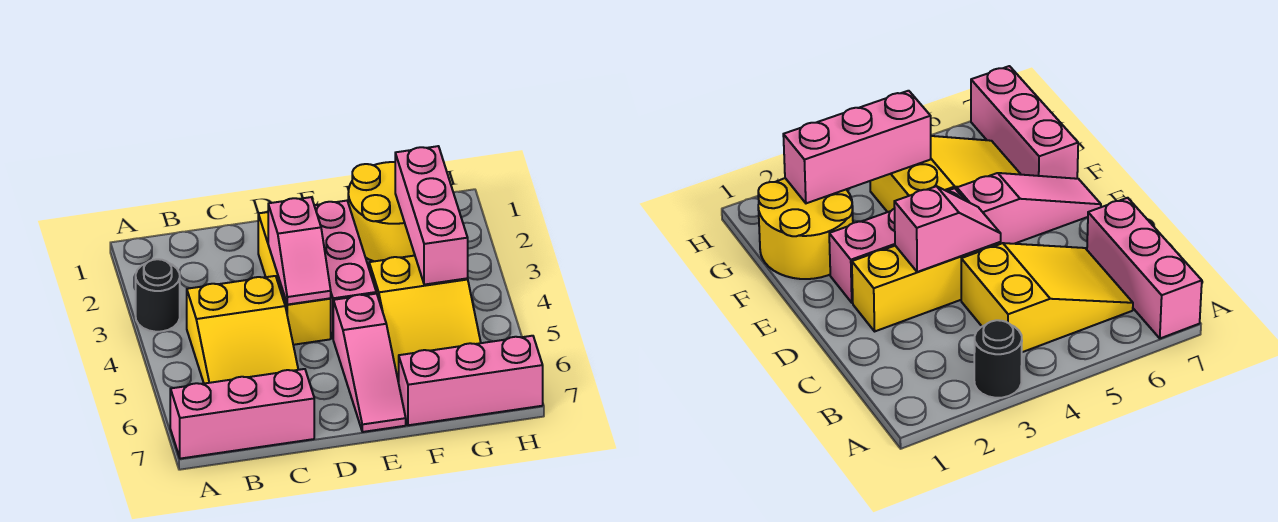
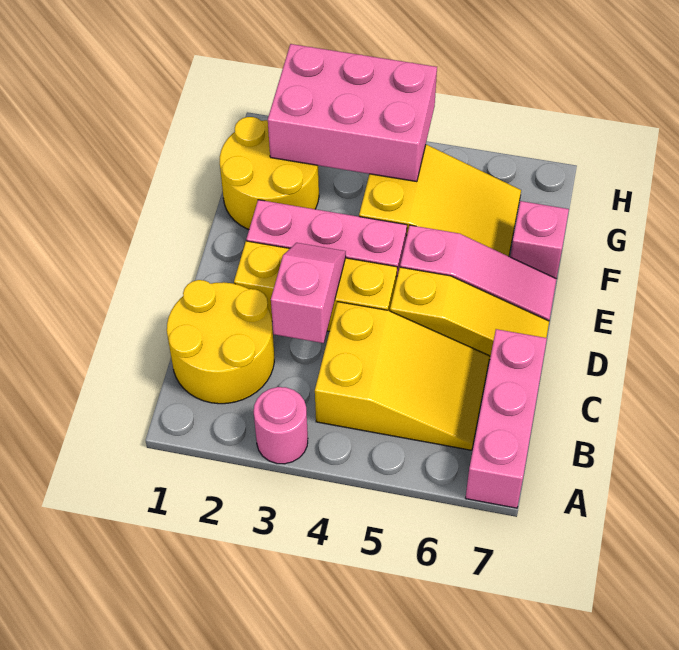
black round brick A3 level 1 -> pink round brick A3 level 1
none -> yellow round brick B1:C2 level 1
pink slope D3:D4 level 2 top 3 -> pink slope C3:D3 level 2 top C
none -> yellow slope D5:D7 level 1 top 5
pink brick F7:H7 level 1 -> pink brick F7 level 1
pink brick G2:G4 level 2 -> pink brick G2:H4 level 2

